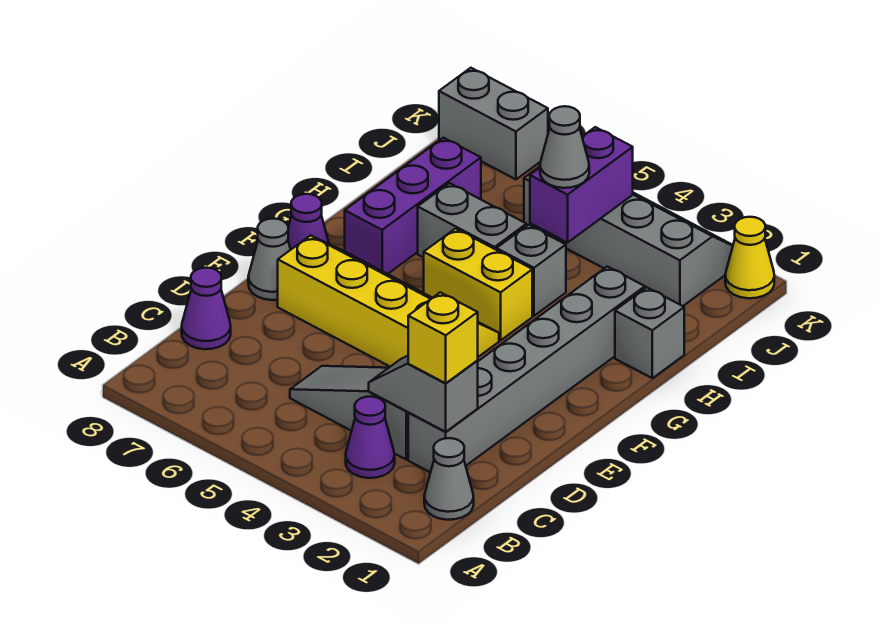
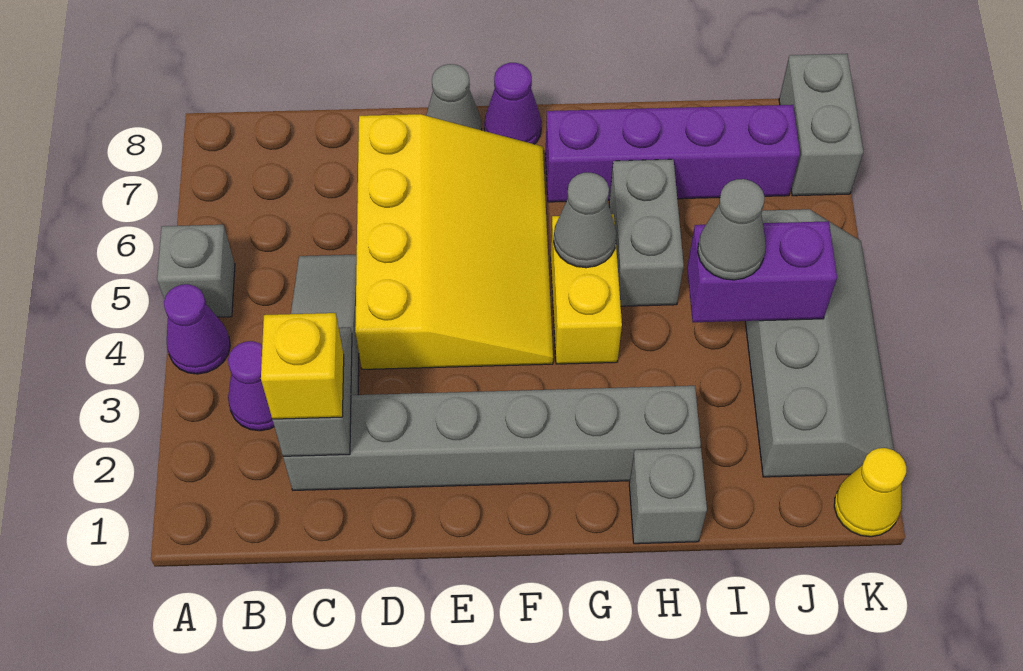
grey cone B1 level 1 -> grey cone G5 level 2
purple cone C8 level 1 -> purple cone A4 level 1
yellow slope E4:F7 level 1 top E -> yellow slope D4:F7 level 1 top D
purple brick G7:I7 level 1 -> purple brick G7:J7 level 1
grey brick H4 level 1 -> grey brick A5 level 1

